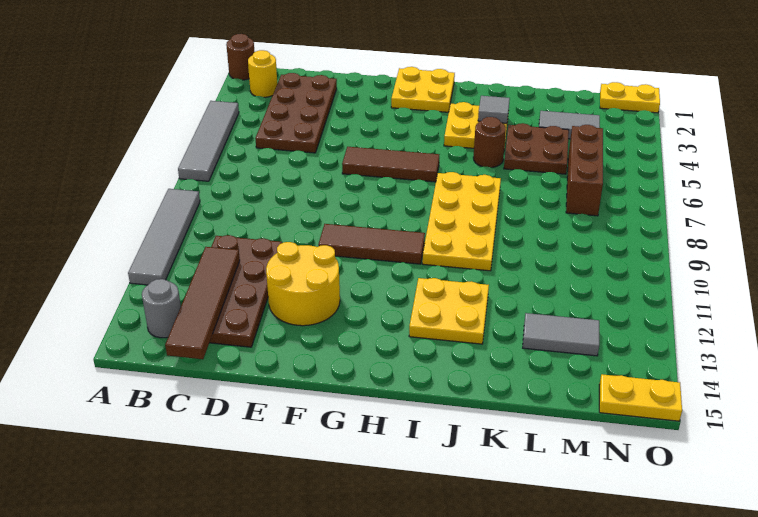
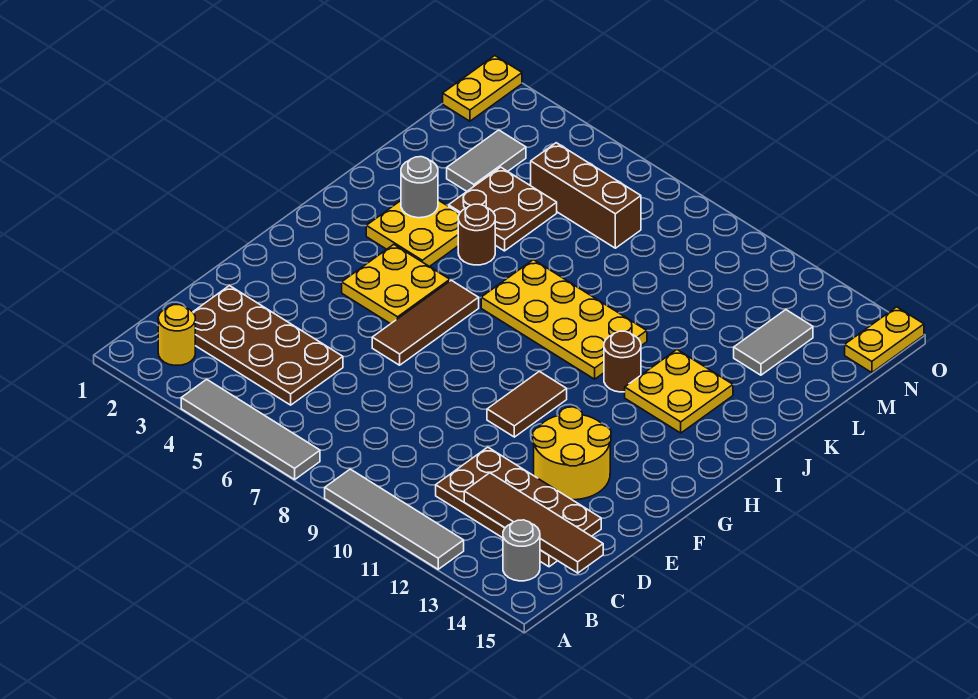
brown round brick A1 level 1 -> brown round brick I11 level 1
brown tile F10:H10 level 1 -> brown tile F10:G10 level 1
yellow plate G1:H2 level 1 -> yellow plate G4:H5 level 1
grey tile J3 level 2 -> grey round brick J3 level 2

